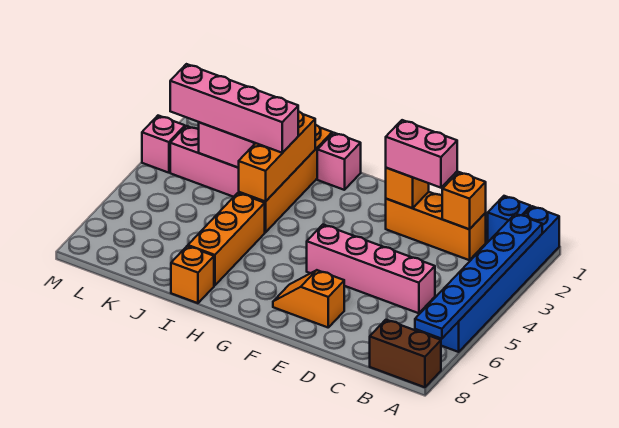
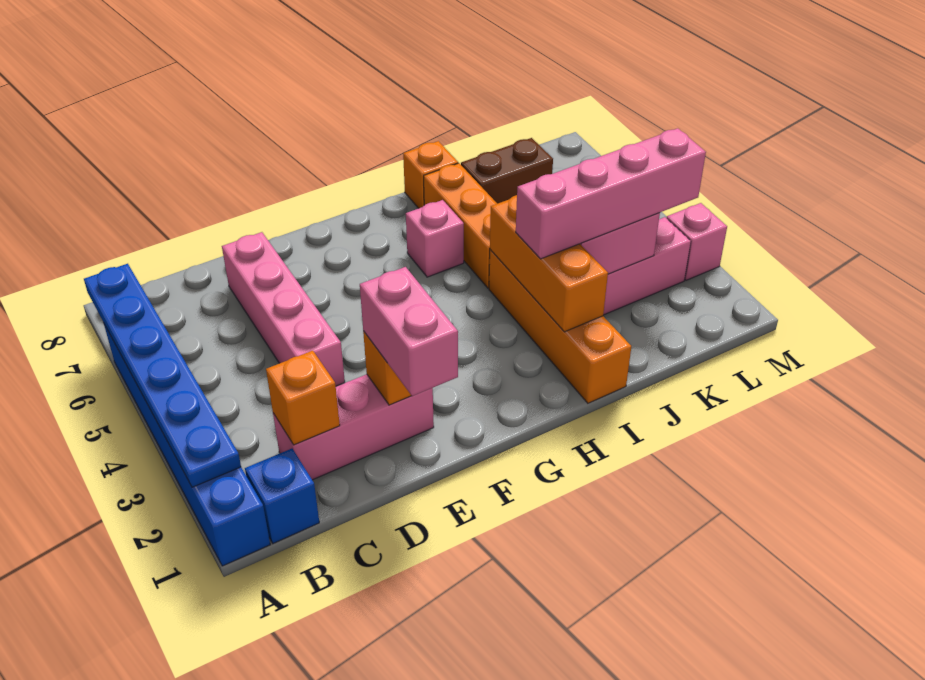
brown brick A8:B8 level 1 -> brown brick J7:K7 level 1
orange brick C2:E2 level 1 -> pink brick C2:E2 level 1
pink brick C5:F5 level 1 -> pink brick D4:D7 level 1
pink brick D2:E2 level 3 -> pink brick E1:E2 level 3
orange slope E7:F7 level 1 top E -> none
pink brick H1 level 1 -> pink brick H6 level 1

